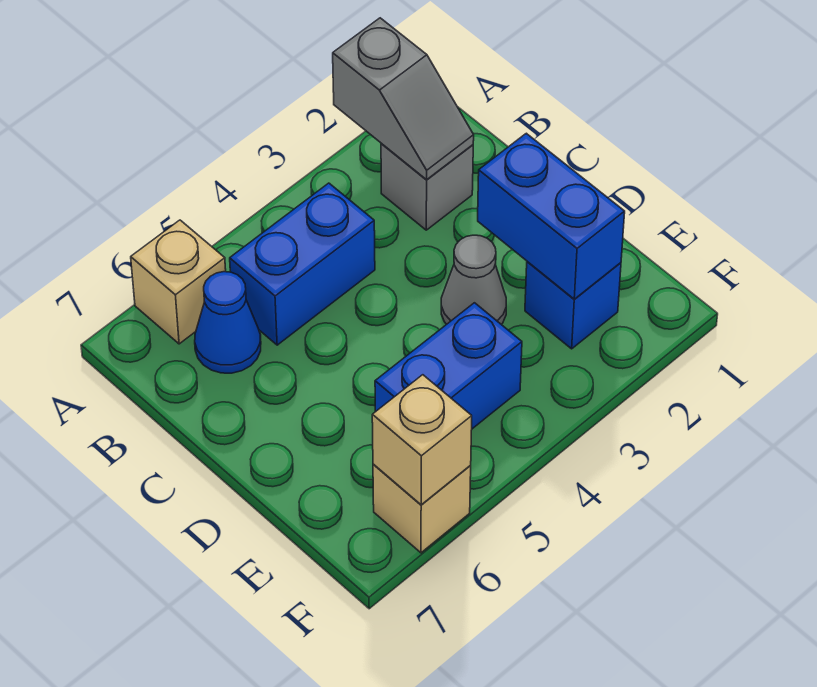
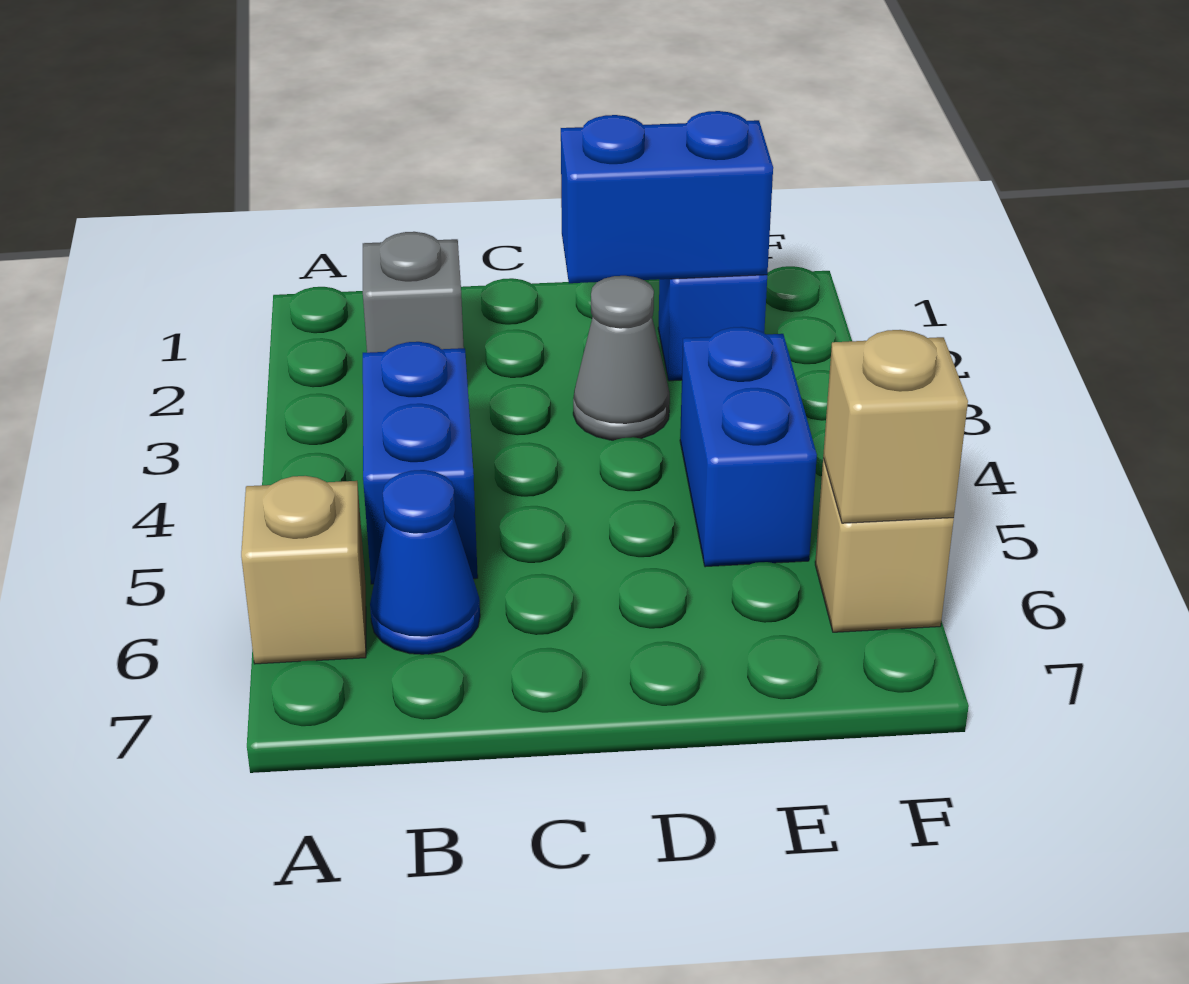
grey slope A2:B2 level 2 top A -> none

